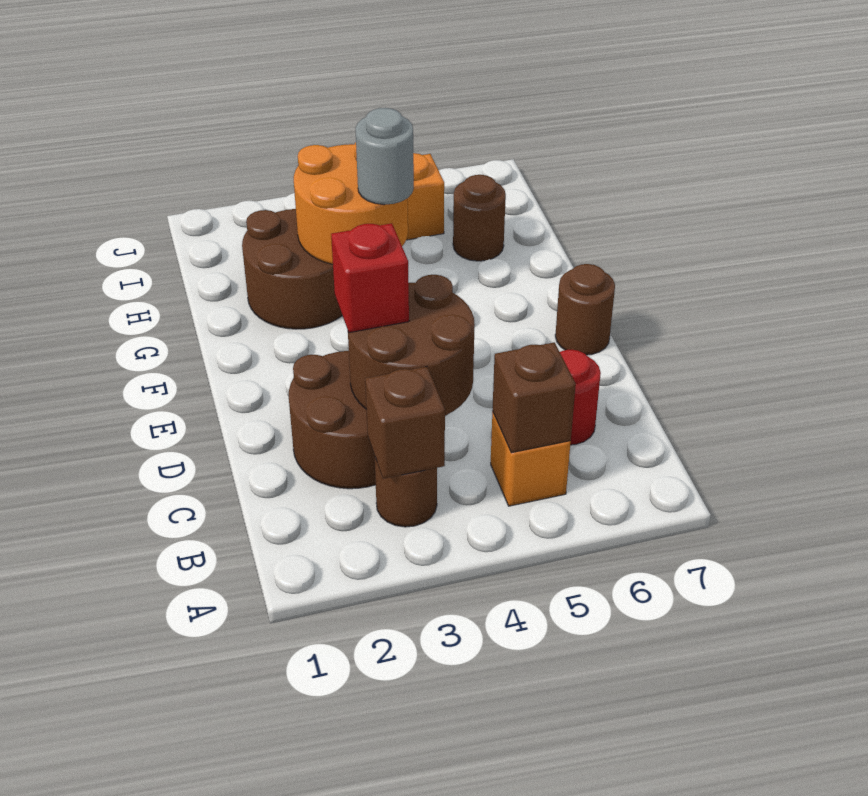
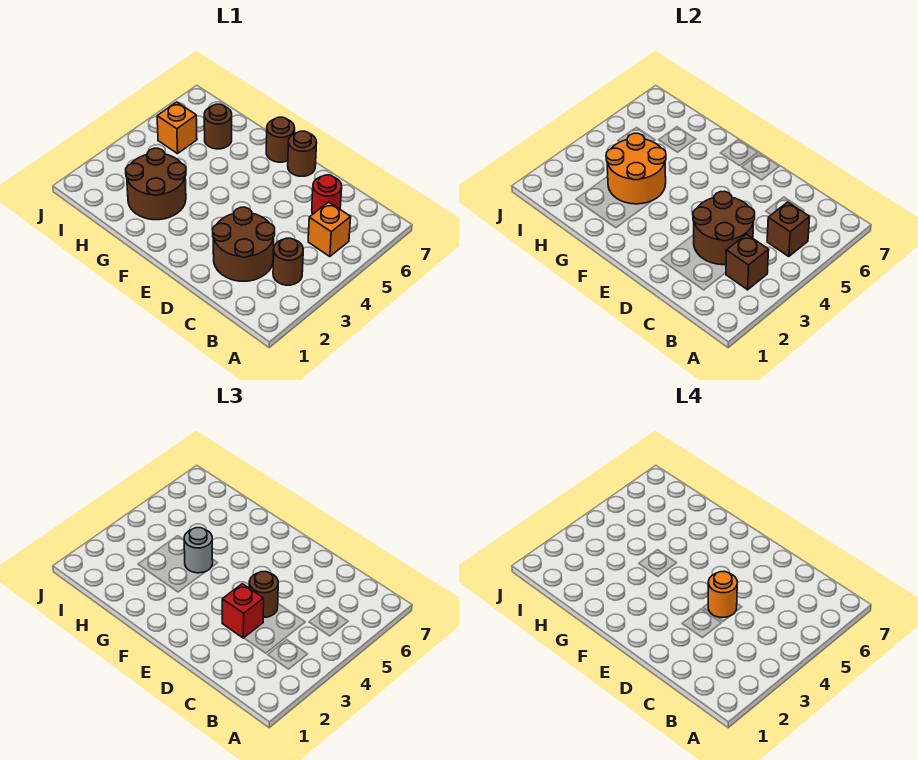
none -> brown round brick D4 level 3
none -> orange round brick D4 level 4
none -> brown round brick F7 level 1

